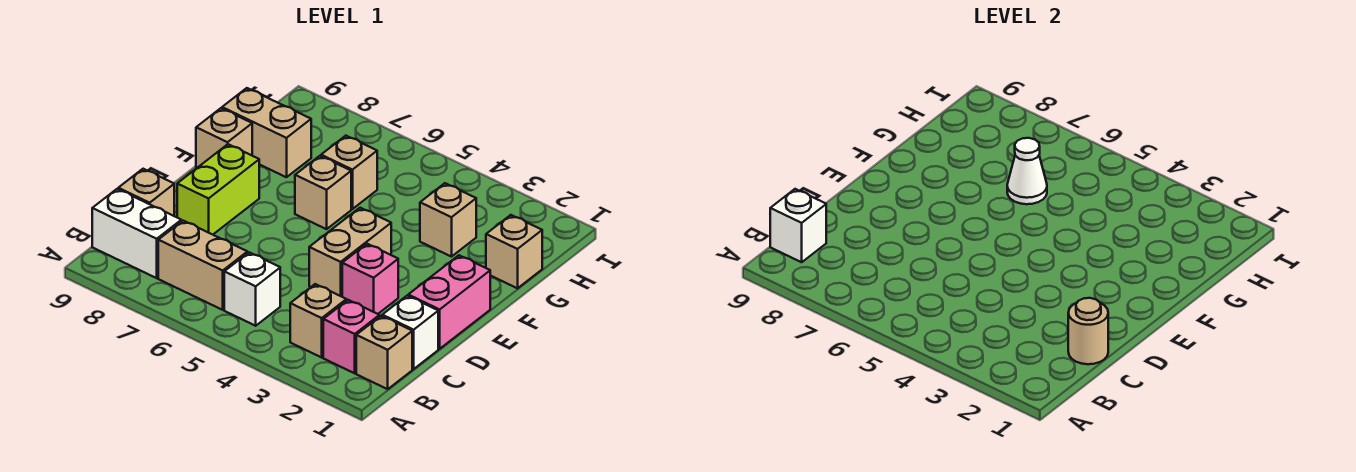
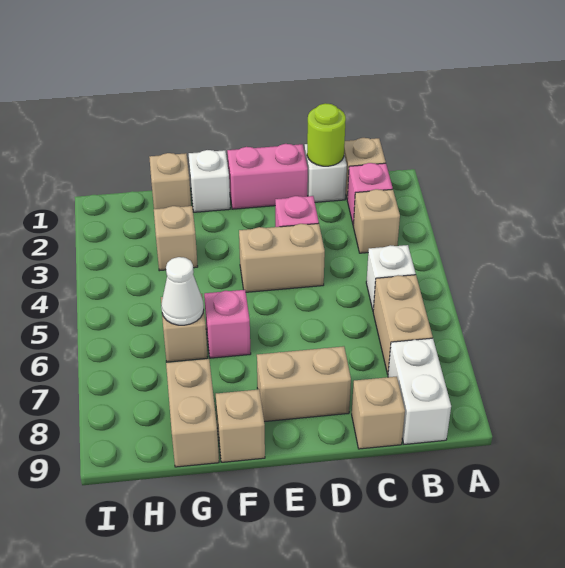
white brick B9 level 2 -> white brick F1 level 1
tan round brick C1 level 2 -> lime round brick C1 level 2
lime brick D8:E8 level 1 -> tan brick D8:E8 level 1
tan brick F6 level 1 -> pink brick F6 level 1

